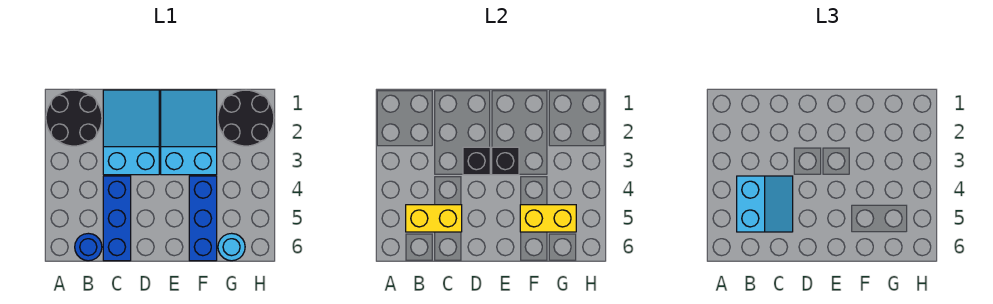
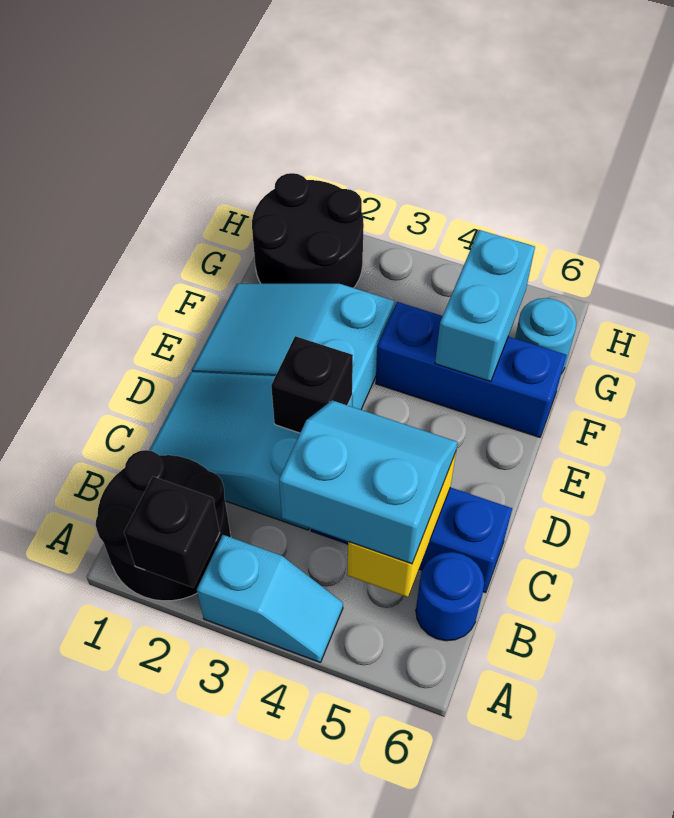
none -> cyan slope A3:A4 level 1 top 3
black brick E3 level 2 -> black brick A2 level 2
yellow brick F5:G5 level 2 -> cyan brick F5:G5 level 2

